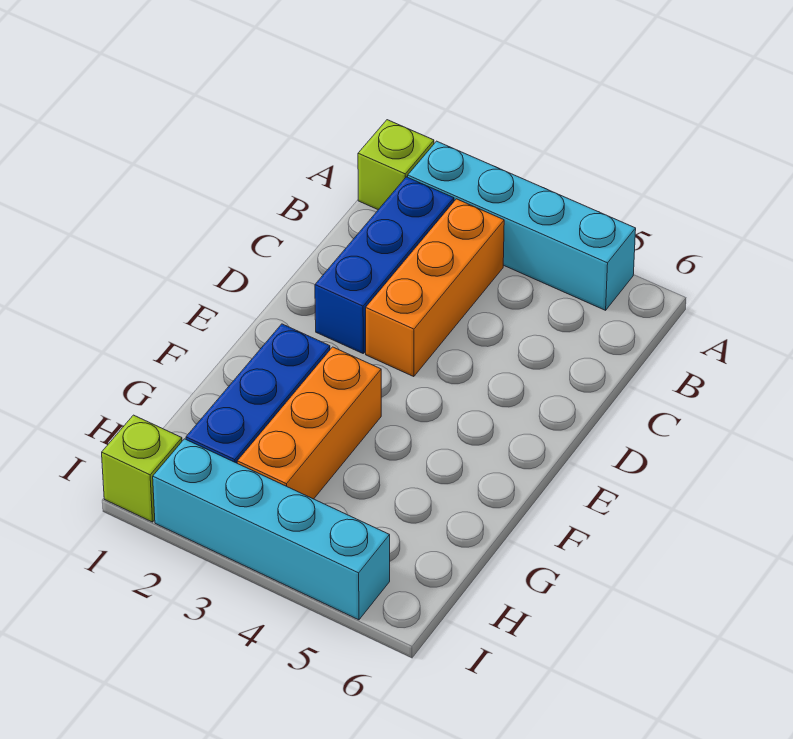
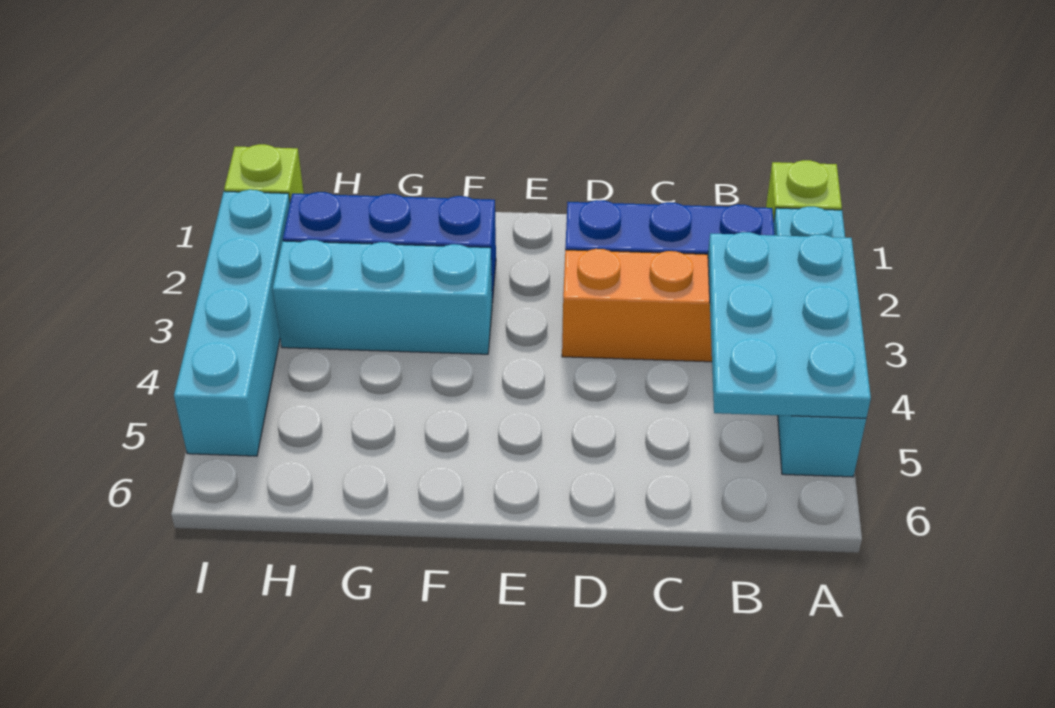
none -> cyan plate A3:B5 level 2
orange brick F3:H3 level 1 -> cyan brick F3:H3 level 1

